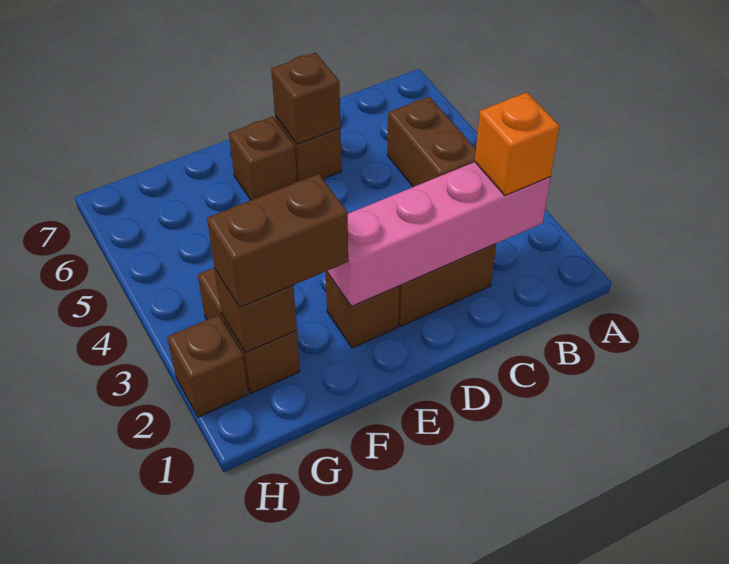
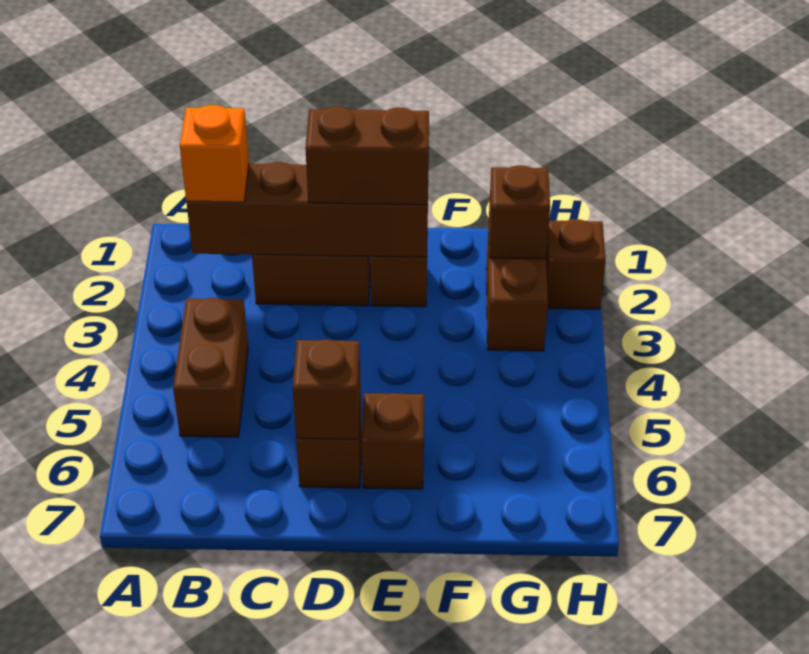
pink brick B2:E2 level 2 -> brown brick B2:E2 level 2
brown brick F2:G2 level 3 -> brown brick D2:E2 level 3

